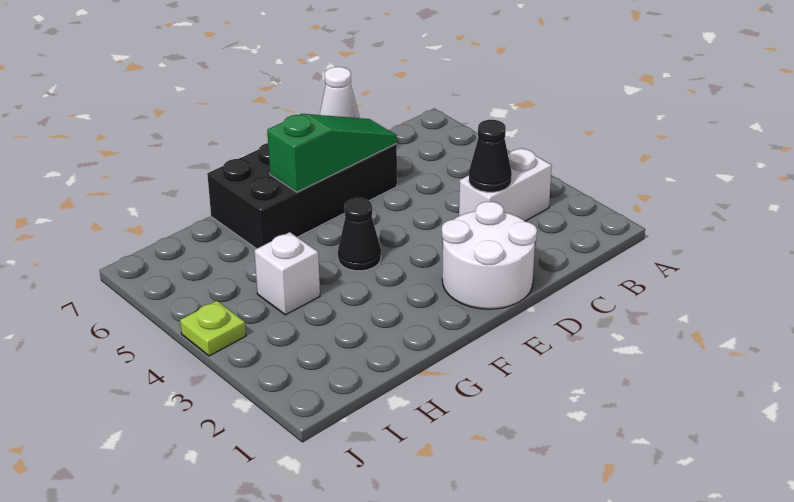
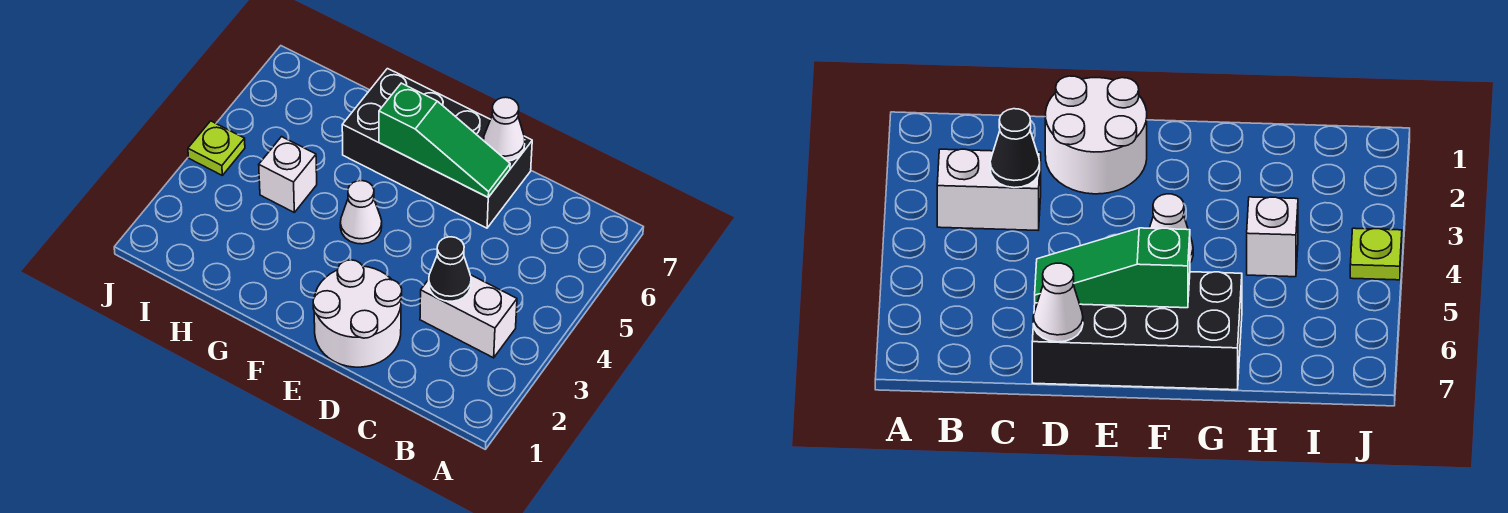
black cone F4 level 1 -> white cone F4 level 1

